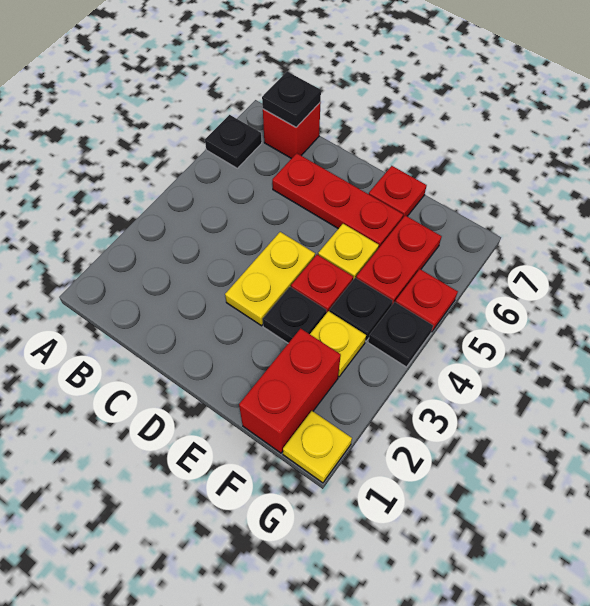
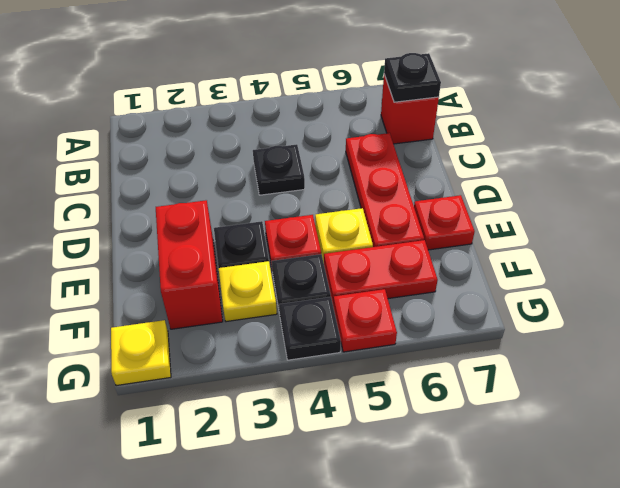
black plate A6 level 1 -> black plate C4 level 1
yellow plate D3:D4 level 1 -> none
red brick F1:F2 level 1 -> red brick E2:F2 level 1

